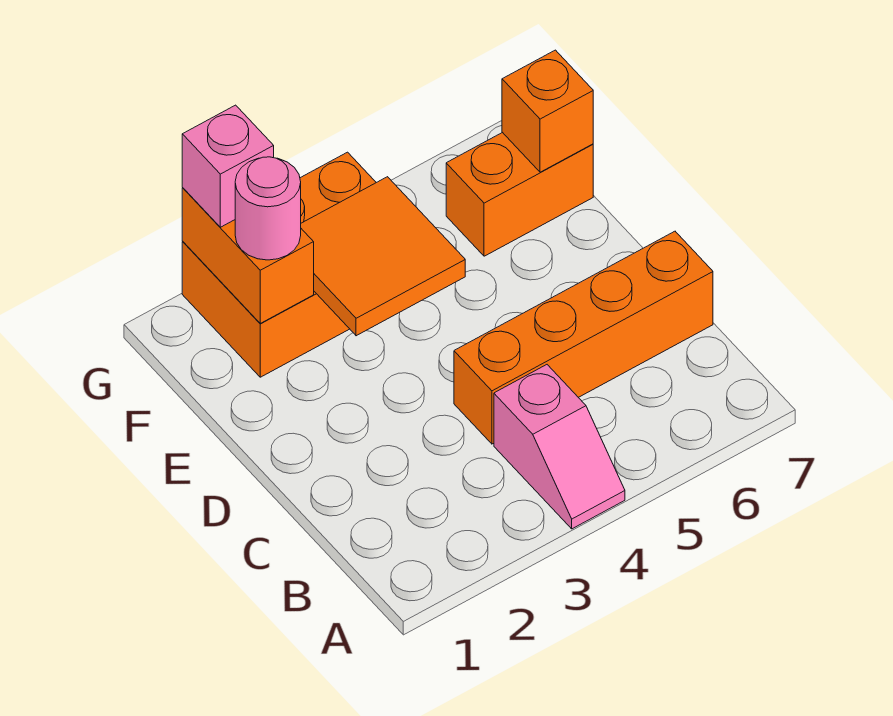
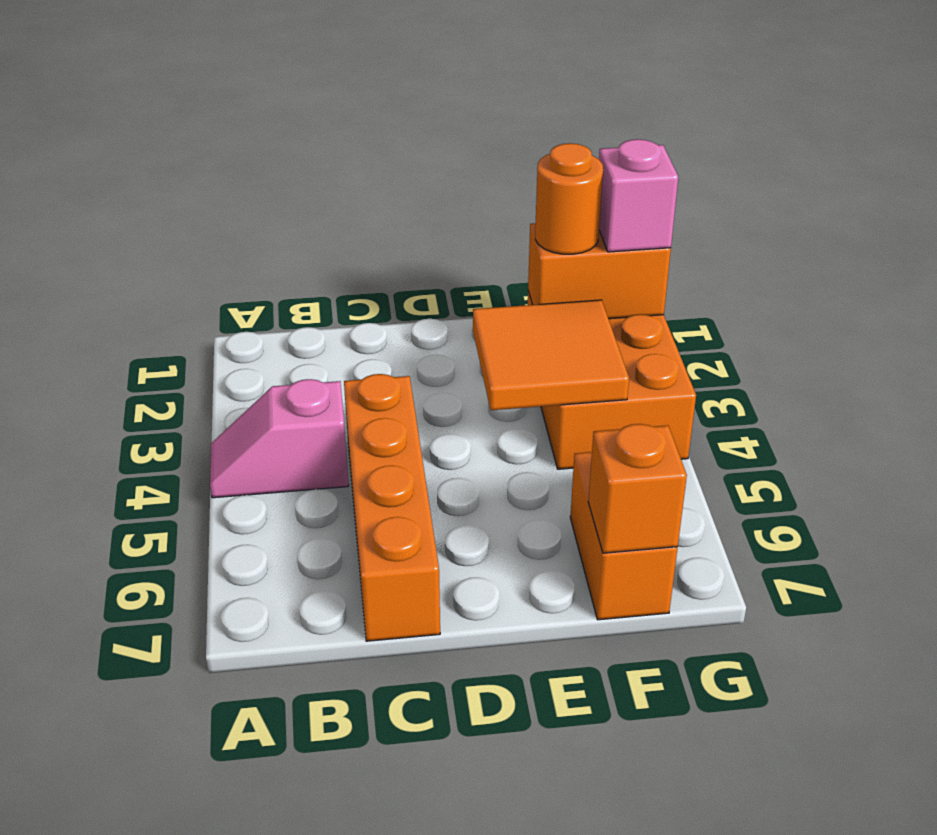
pink round brick F2 level 3 -> orange round brick F2 level 3

